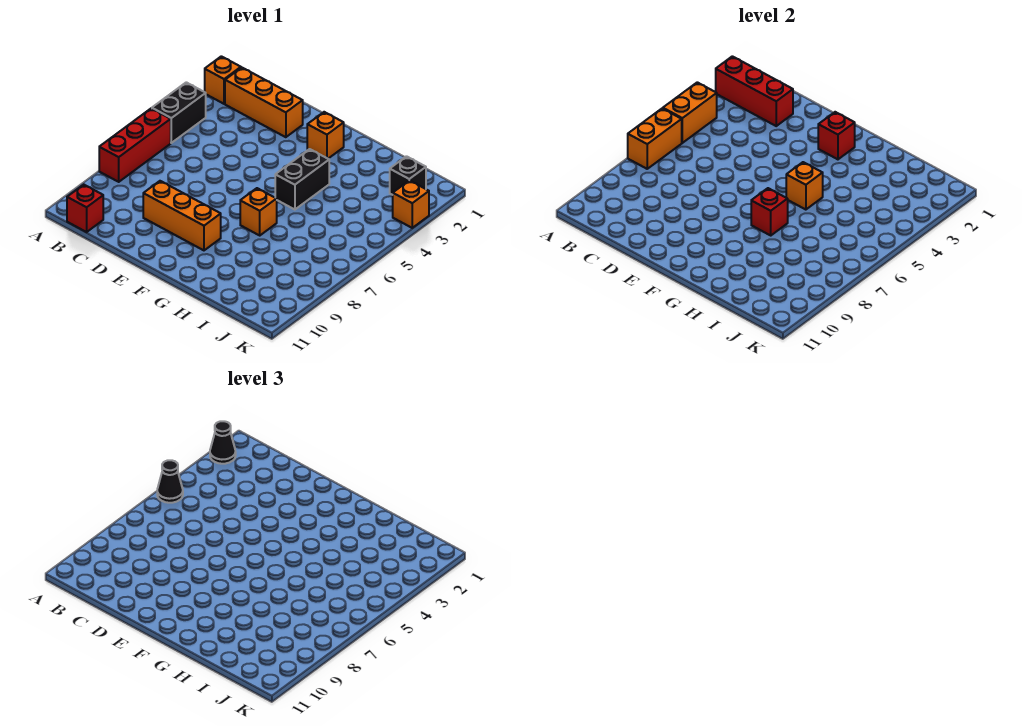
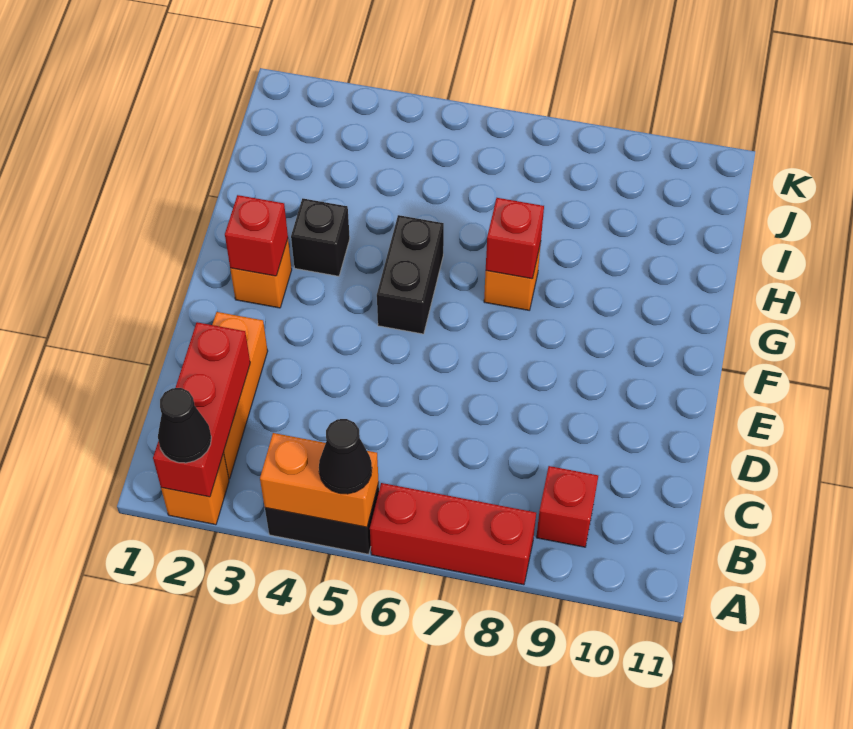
orange brick A6:A7 level 2 -> none
red brick B11 level 1 -> red brick B9 level 1
orange brick D9:F9 level 1 -> none
black brick G4:G5 level 1 -> black brick F5:G5 level 1
orange brick G5 level 2 -> none
black brick J2 level 1 -> black brick G3 level 1
orange brick K3 level 1 -> none

